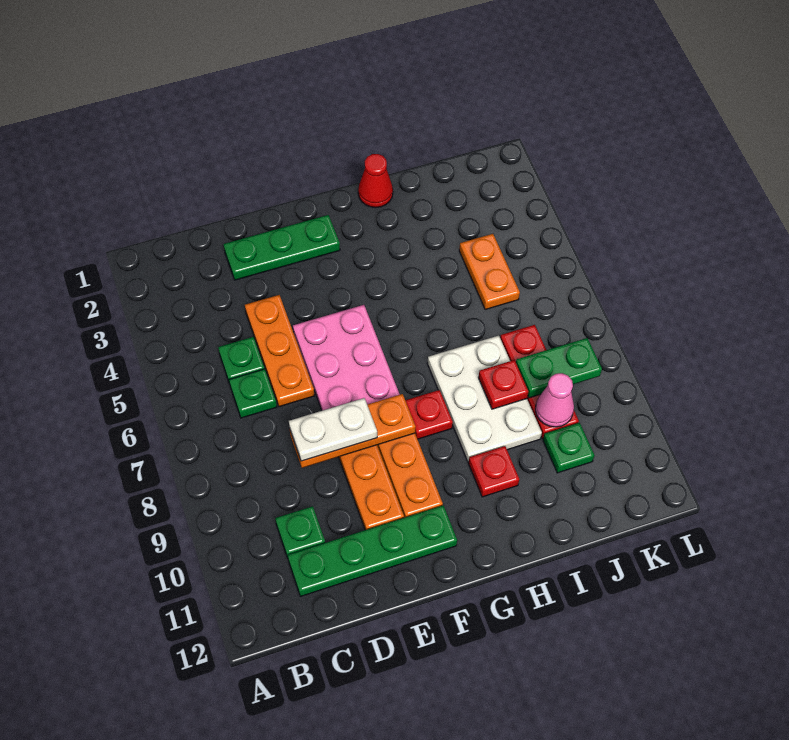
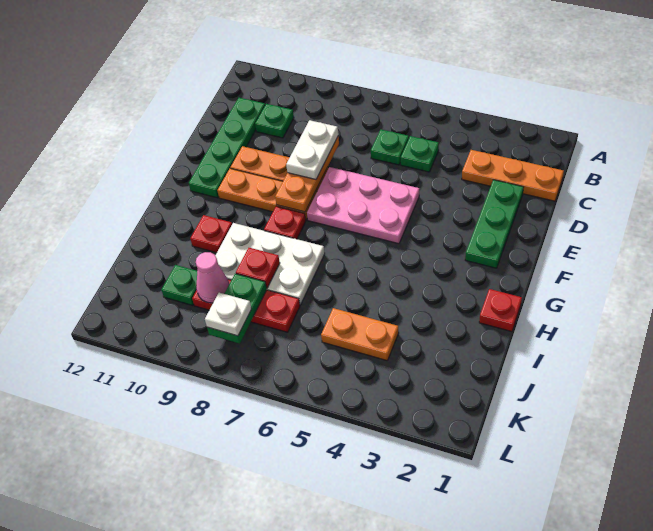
orange plate D4:D6 level 1 -> orange plate C1:C3 level 1
red cone H1 level 1 -> red plate H1 level 1
none -> white plate K8 level 3

